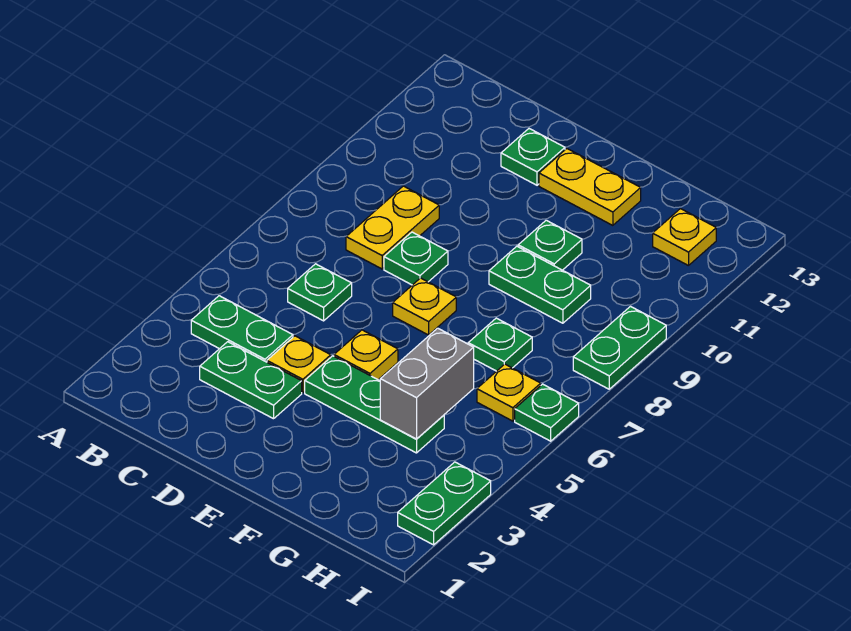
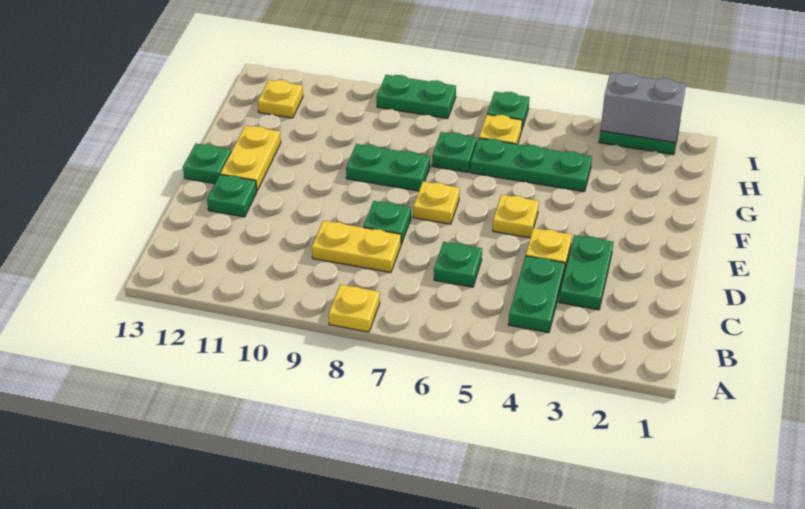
none -> yellow plate A8 level 1
green plate E4:G4 level 1 -> green plate G4:G6 level 1
green plate F9:G9 level 1 -> green plate F8:F9 level 1
green plate F10 level 1 -> green plate E13 level 1
grey brick G4:G5 level 2 -> grey brick I2:I3 level 2

